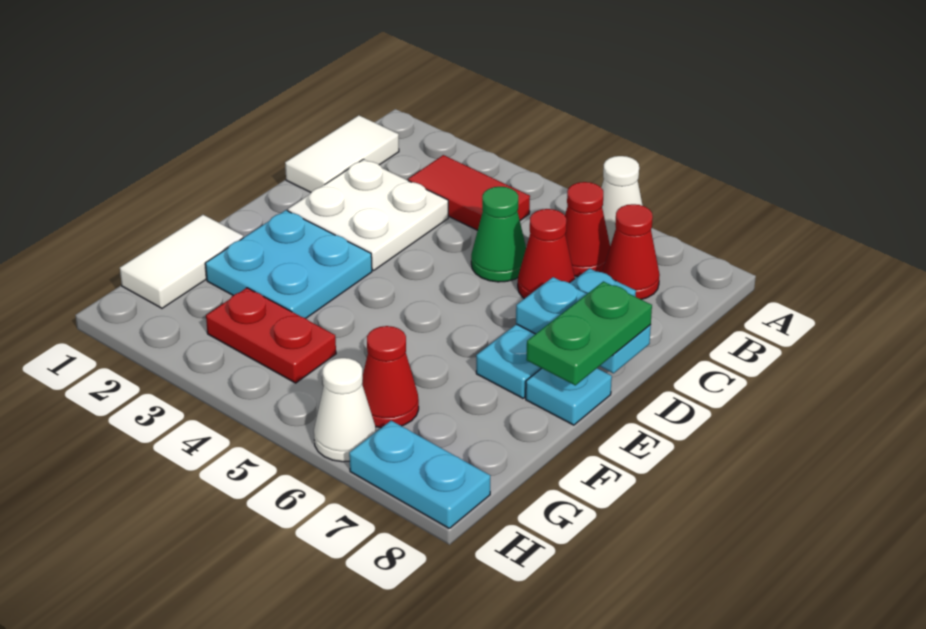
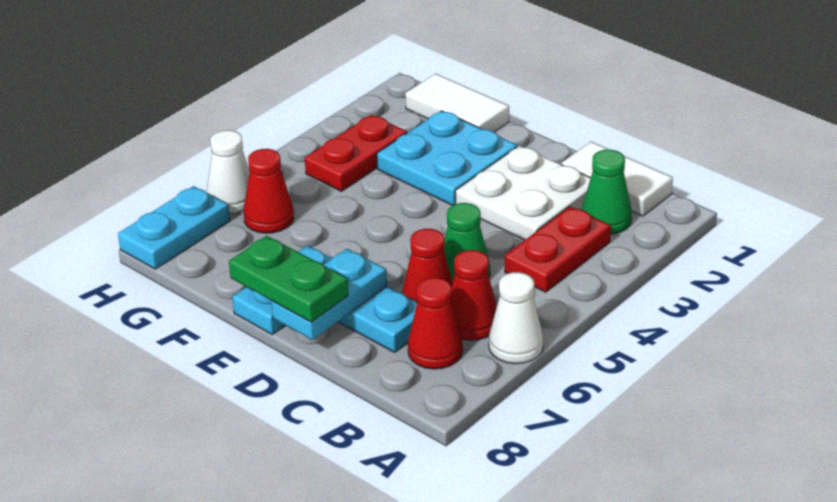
none -> green cone B2 level 1
red tile B3:B4 level 1 -> red plate B3:B4 level 1

